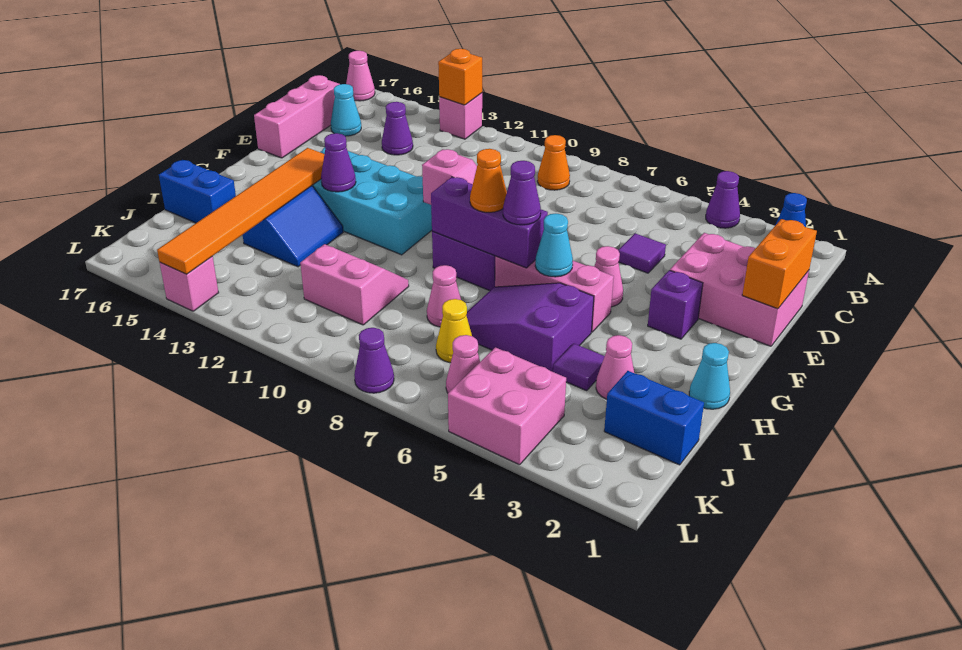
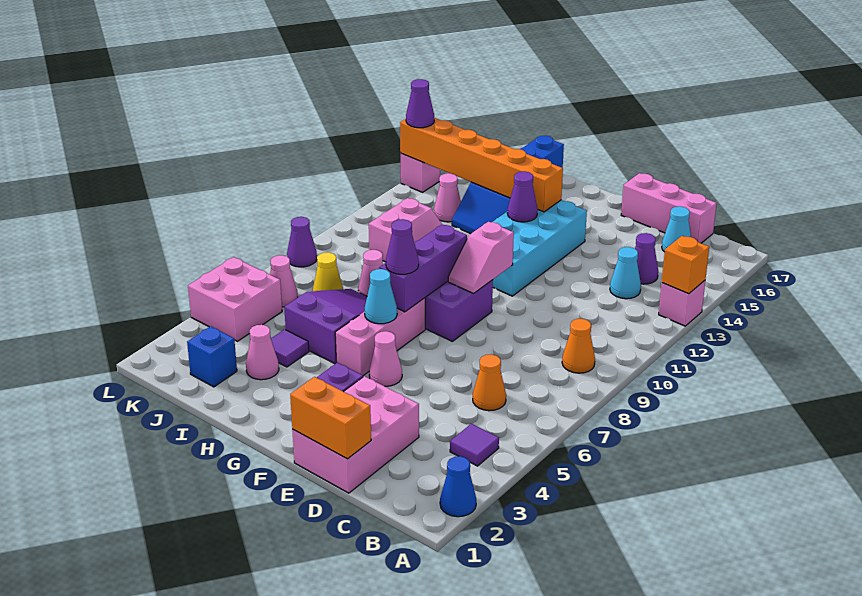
purple cone A4 level 1 -> purple cone L14 level 3
pink cone A17 level 1 -> pink cone J13 level 1
purple tile D5 level 1 -> purple tile B4 level 1
orange cone G8 level 3 -> orange cone C6 level 1
orange tile G14:L14 level 2 -> orange brick G14:L14 level 2
cyan cone H1 level 1 -> cyan cone C13 level 1
blue brick J1:J2 level 1 -> blue brick J2 level 1

